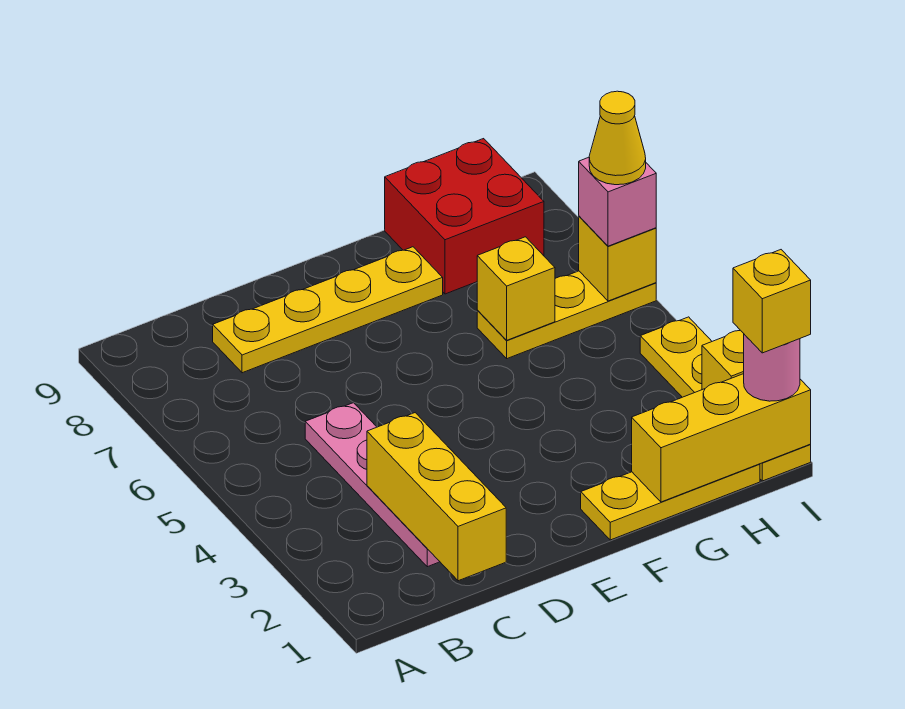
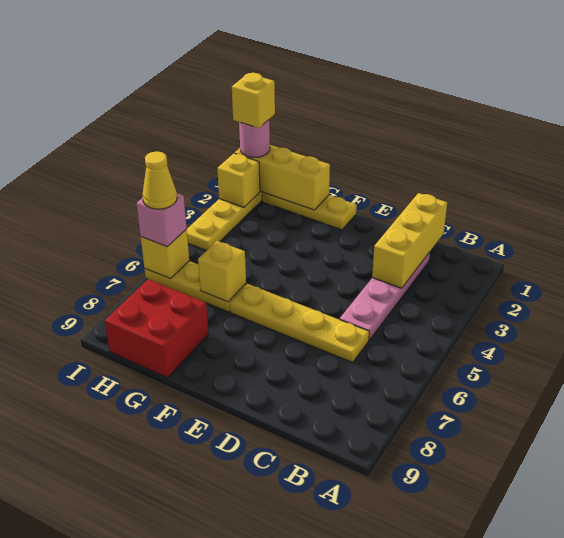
yellow plate C8:F8 level 1 -> yellow plate C6:F6 level 1

